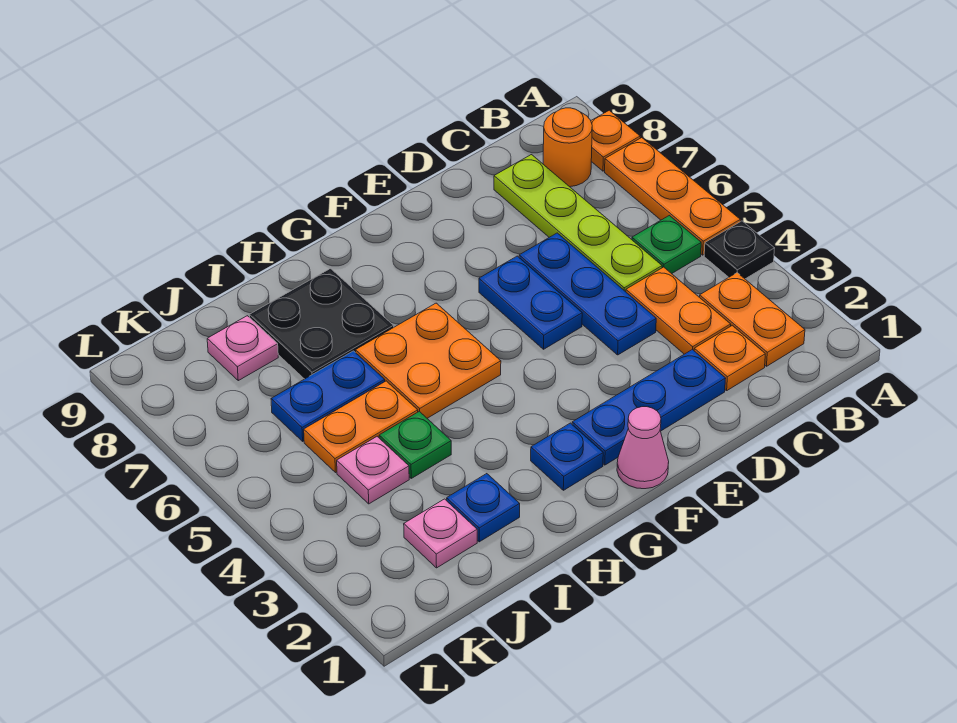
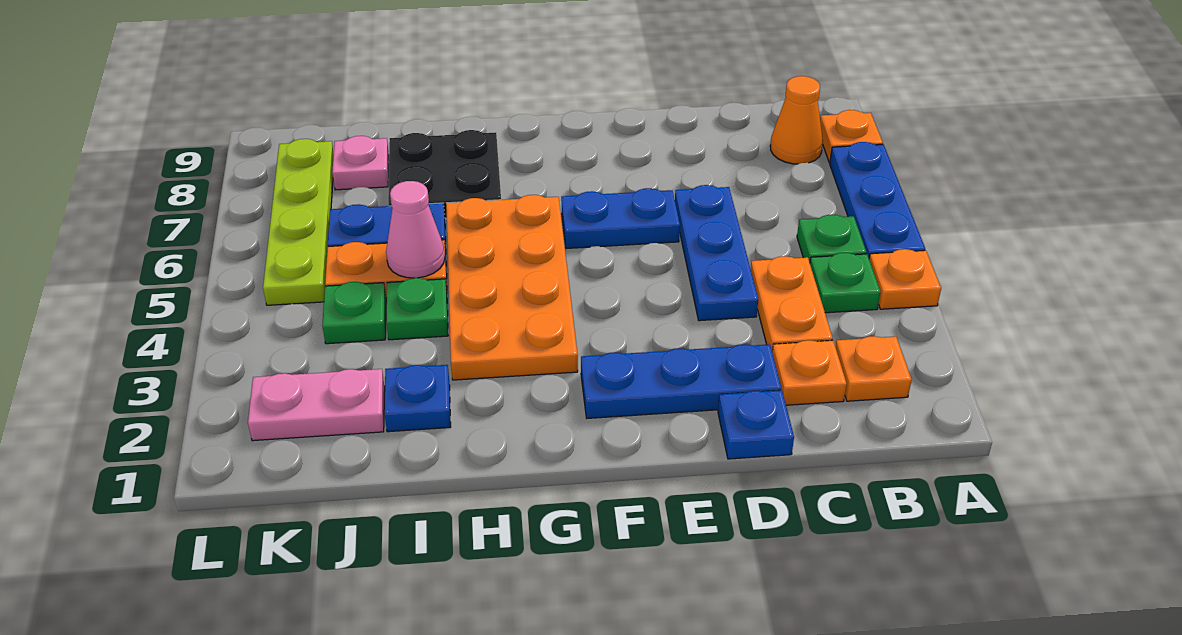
black plate A4 level 1 -> orange plate A4 level 1
orange plate A5:A7 level 1 -> blue plate A5:A7 level 1
orange plate B2:B3 level 1 -> orange plate B2 level 1
none -> green plate B4 level 1
orange round brick B8 level 1 -> orange cone B8 level 1
lime plate C5:C8 level 1 -> lime plate K5:K8 level 1
blue plate E5:E6 level 1 -> blue plate E6:F6 level 1
pink cone F1 level 1 -> pink cone I5 level 2
blue plate G2 level 1 -> blue plate D1 level 1
orange plate G5:H6 level 1 -> orange plate G3:H6 level 1
pink plate J2 level 1 -> pink plate J2:K2 level 1
pink plate J4 level 1 -> green plate J4 level 1

